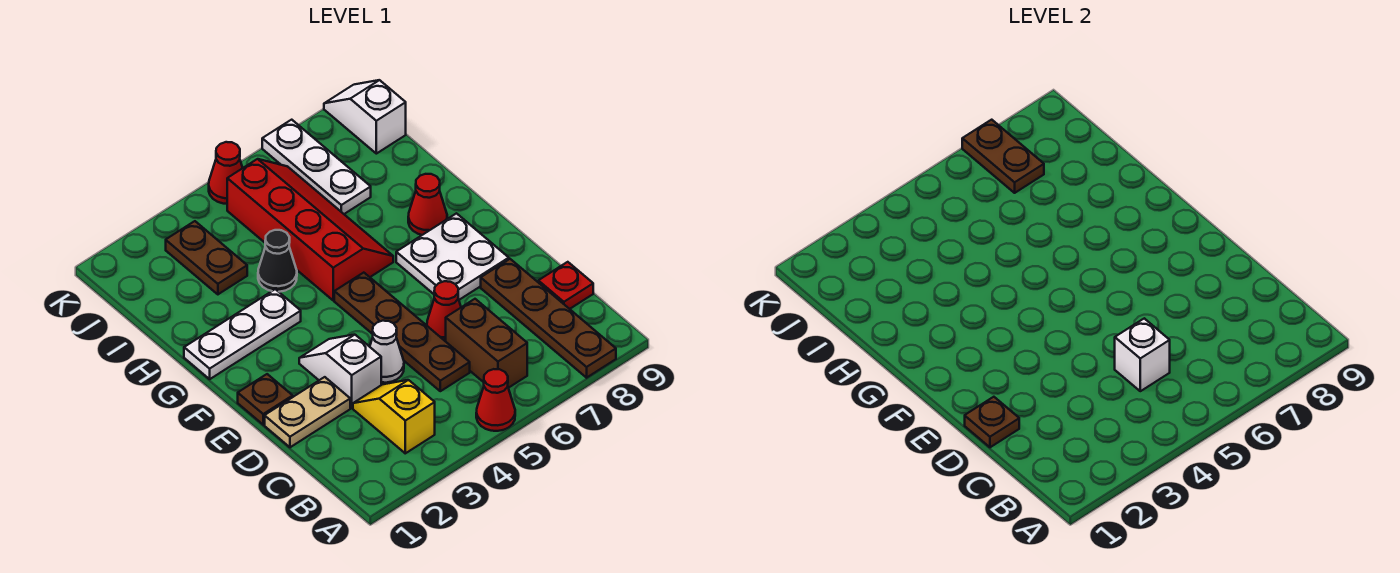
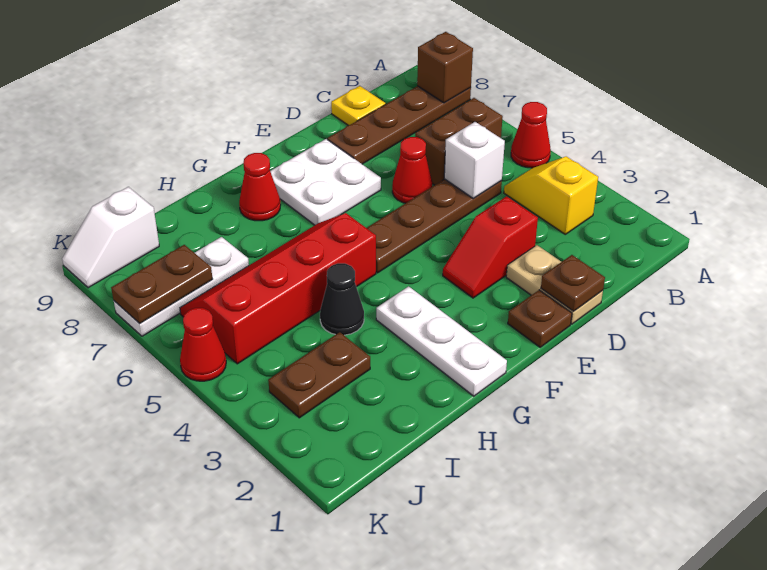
none -> brown brick A8 level 2
yellow slope B3:C3 level 1 top B -> yellow slope B3:B4 level 1 top 3
red plate C9 level 1 -> yellow plate C9 level 1
white slope D3:E3 level 1 top D -> red slope D3:E3 level 1 top D
white cone D4 level 1 -> none

